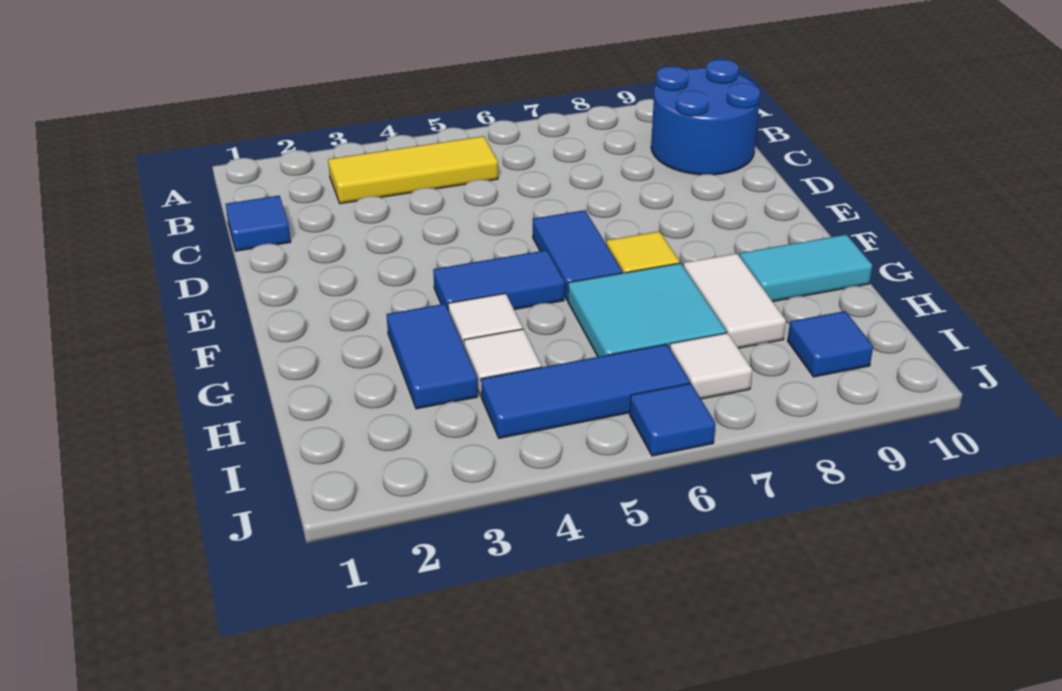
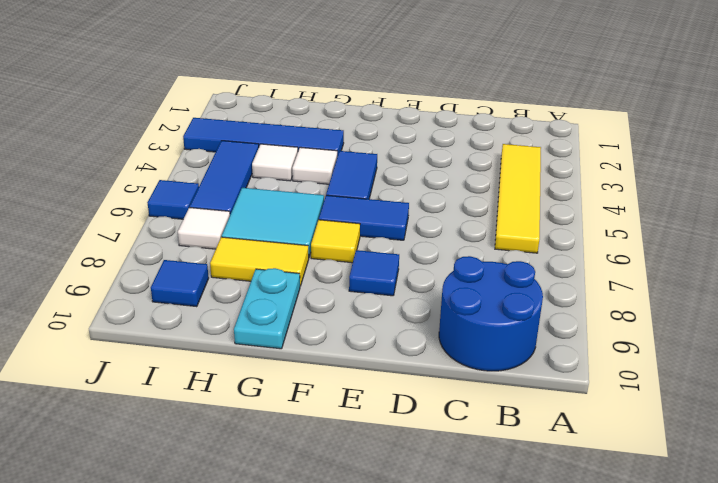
yellow tile B3:B5 level 1 -> yellow tile B3:B6 level 1
blue tile C1 level 1 -> blue tile E8 level 1
blue tile G3:H3 level 1 -> blue tile G3:J3 level 1
white tile G8:H8 level 1 -> yellow tile G8:H8 level 1
cyan tile G9:G10 level 1 -> cyan plate G9:G10 level 1

